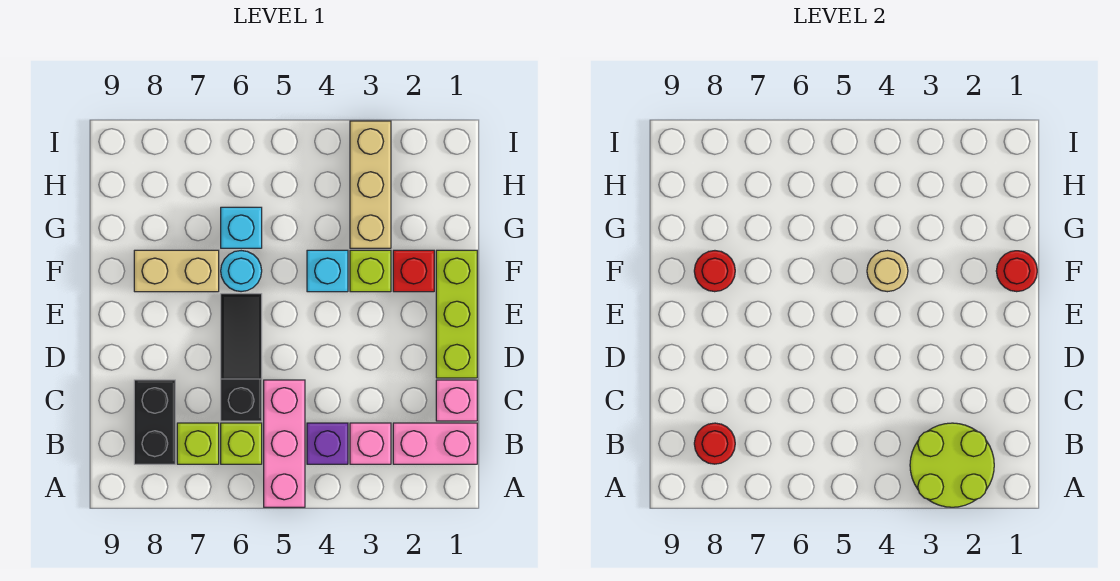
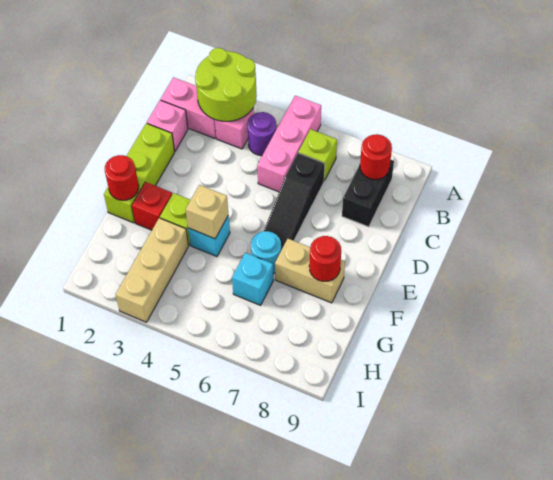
purple brick B4 level 1 -> purple round brick B4 level 1
lime brick B7 level 1 -> none
tan round brick F4 level 2 -> tan brick F4 level 2

